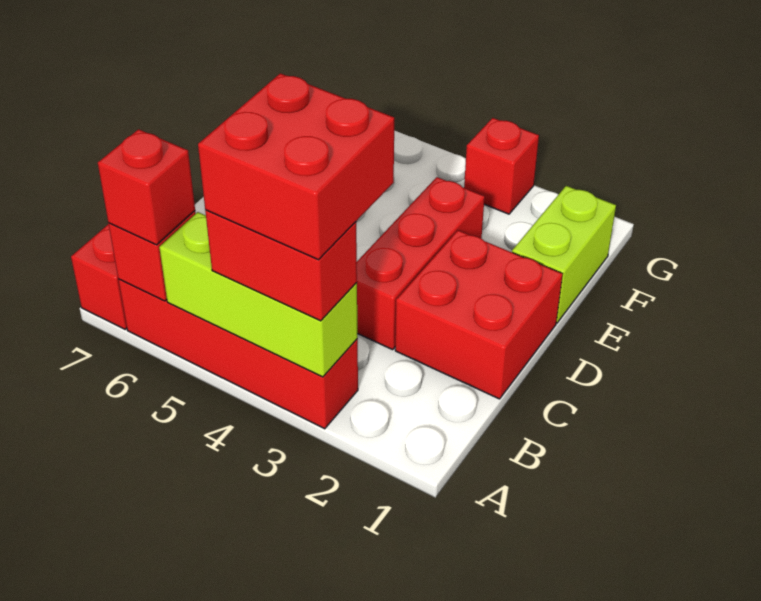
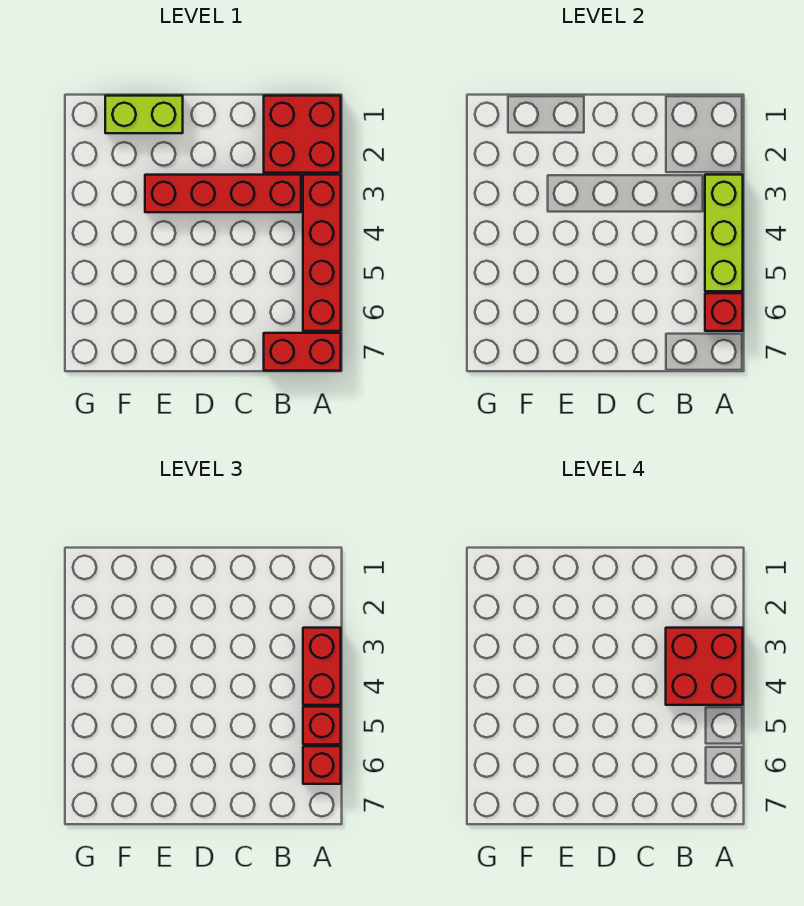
red brick C1:D2 level 1 -> red brick A1:B2 level 1
red brick C3:E3 level 1 -> red brick B3:E3 level 1
red brick G3 level 1 -> red brick A5 level 3

